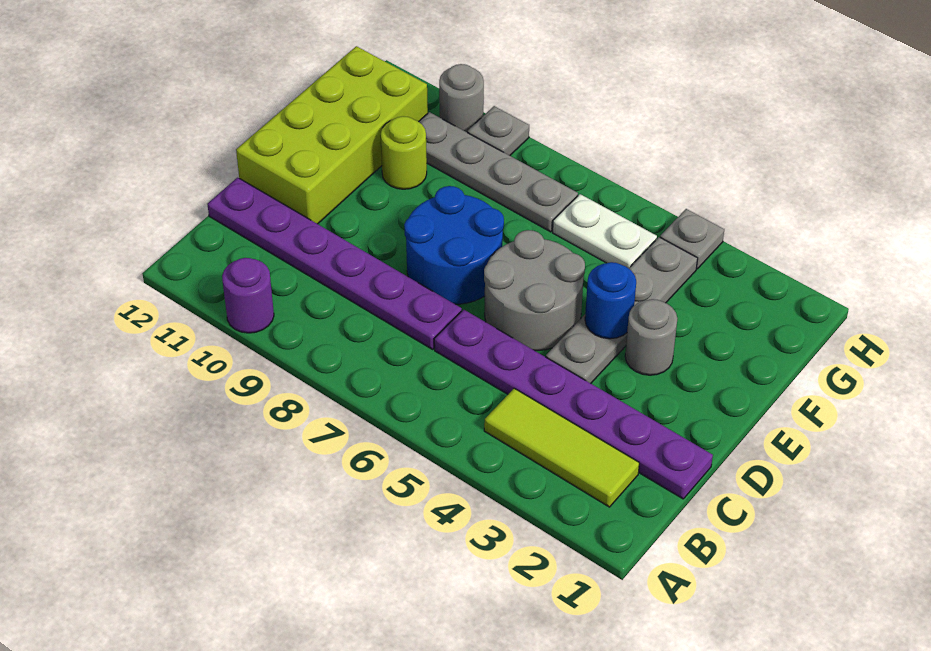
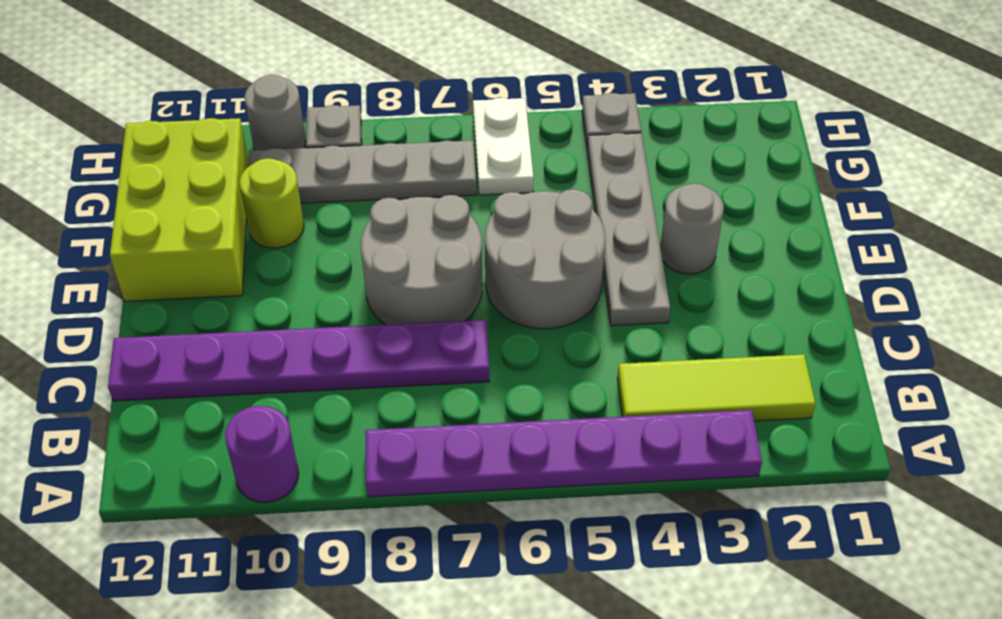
purple plate C1:C6 level 1 -> purple plate A3:A8 level 1
blue round brick D7:E8 level 1 -> grey round brick D7:E8 level 1
lime brick D11:G12 level 1 -> lime brick E11:G12 level 1
blue round brick E4 level 2 -> none
white plate G5:G6 level 1 -> white plate G6:H6 level 1

